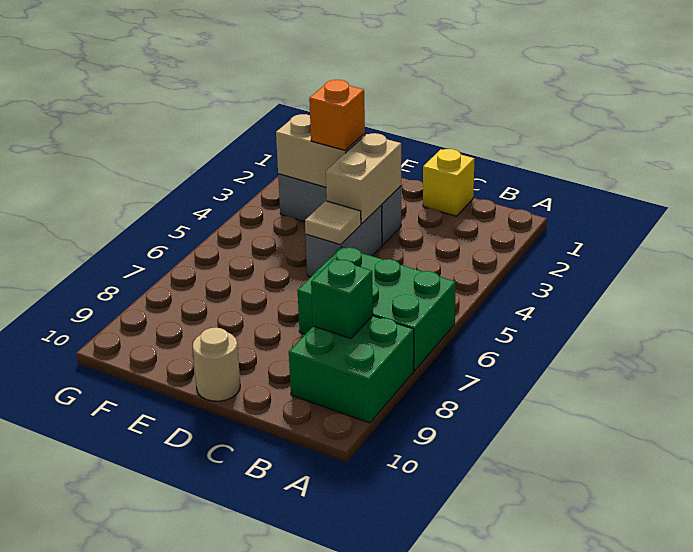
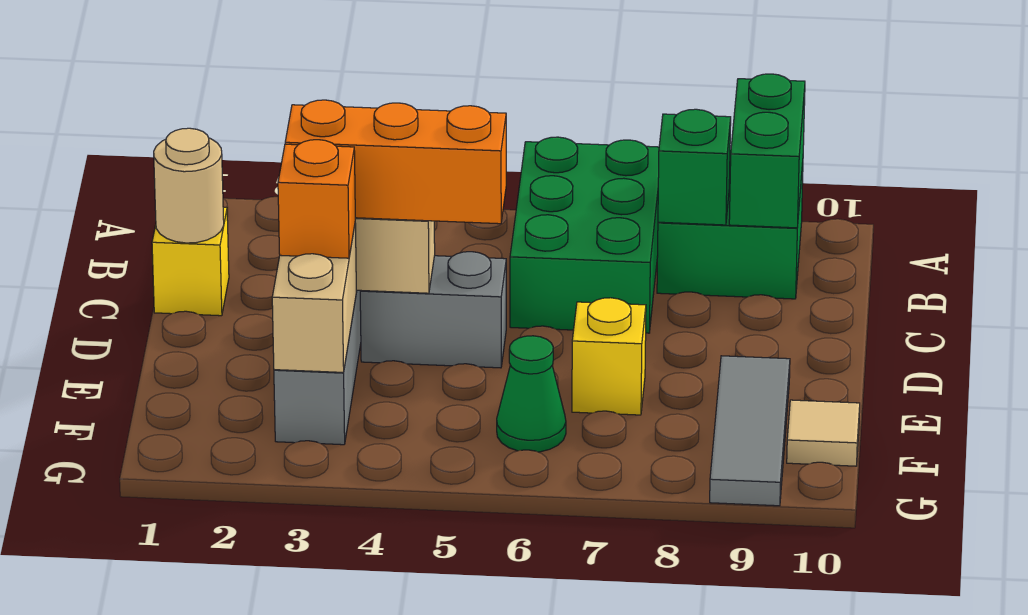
none -> green brick A9:B9 level 2
none -> orange brick D3:D5 level 3
tan tile D5 level 2 -> tan tile F10 level 1
tan round brick D10 level 1 -> tan round brick C1 level 2
none -> yellow brick E7 level 1
none -> grey tile E9:G9 level 1
none -> green cone F6 level 1

